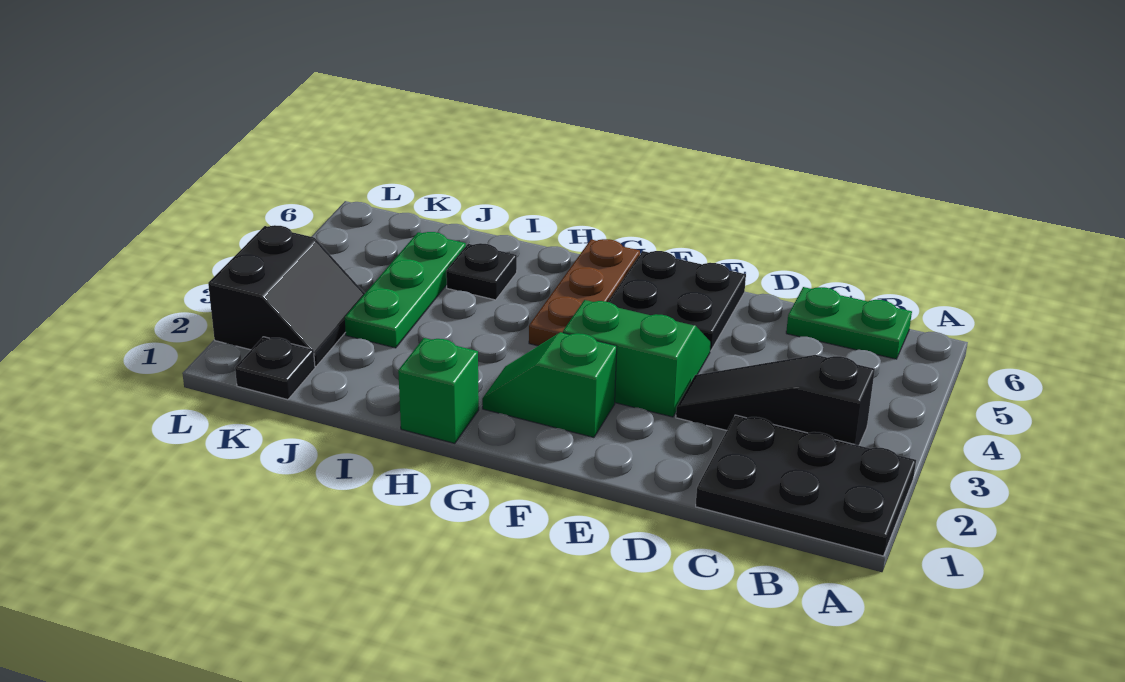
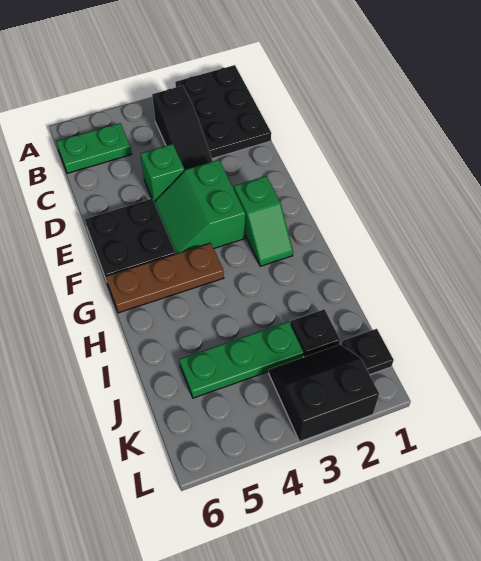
green plate B6:C6 level 1 -> green plate B5:B6 level 1
green brick H1 level 1 -> green brick D4 level 1
black plate I5 level 1 -> black plate J2 level 1

